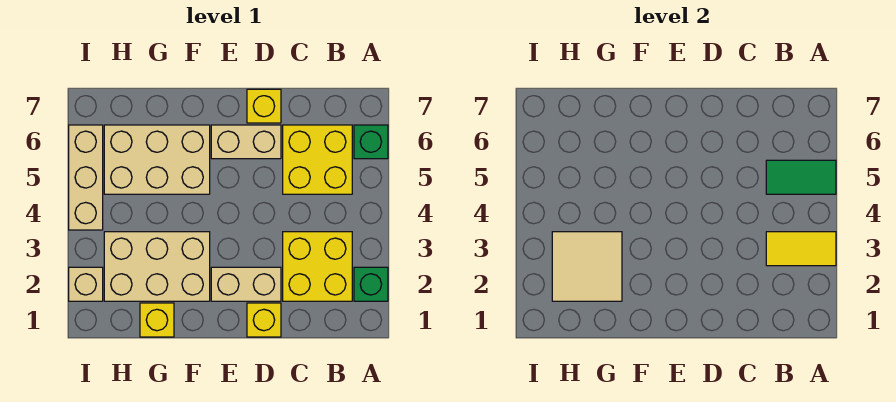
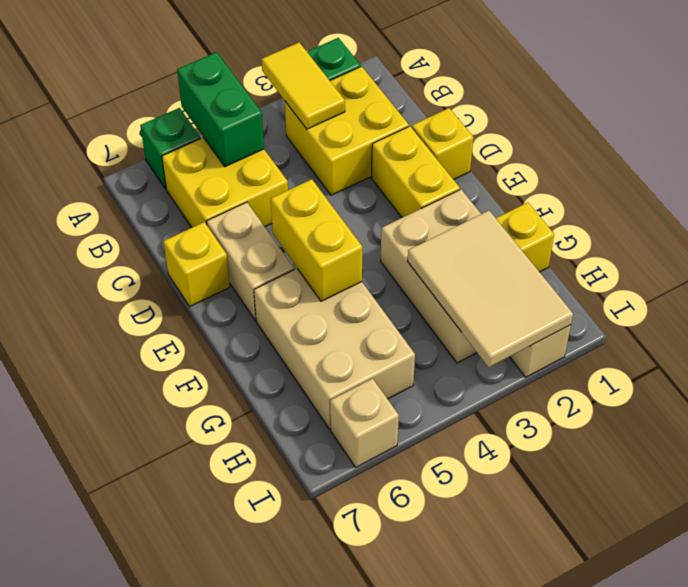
green tile A5:B5 level 2 -> green brick A5:B5 level 2
tan brick D2:E2 level 1 -> yellow brick D2:E2 level 1
none -> yellow brick E5:F5 level 2
tan tile G2:H3 level 2 -> tan tile G2:I3 level 2
tan brick I4:I6 level 1 -> tan brick I6 level 1

